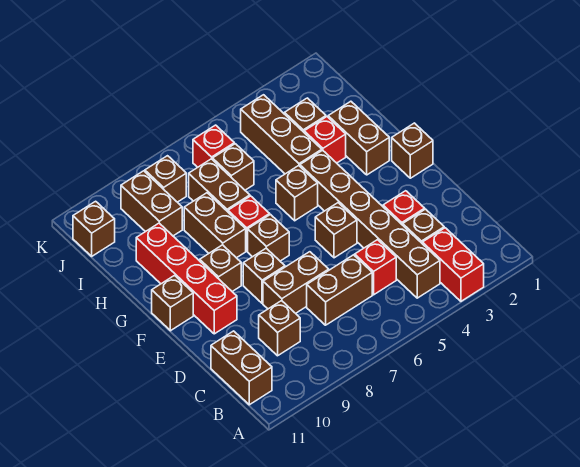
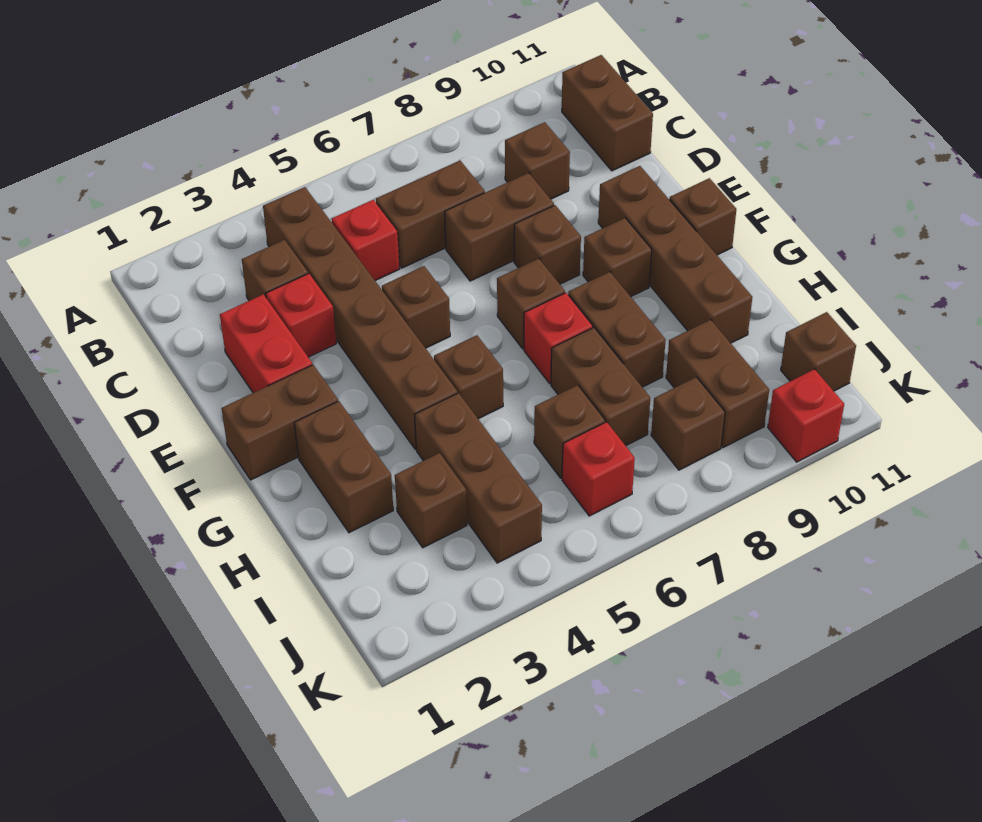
red brick A3:B3 level 1 -> red brick D2:E2 level 1
red brick E10:H10 level 1 -> brown brick E10:H10 level 1
brown brick F1 level 1 -> brown brick F1:F2 level 1
red brick H3 level 1 -> red brick K10 level 1

